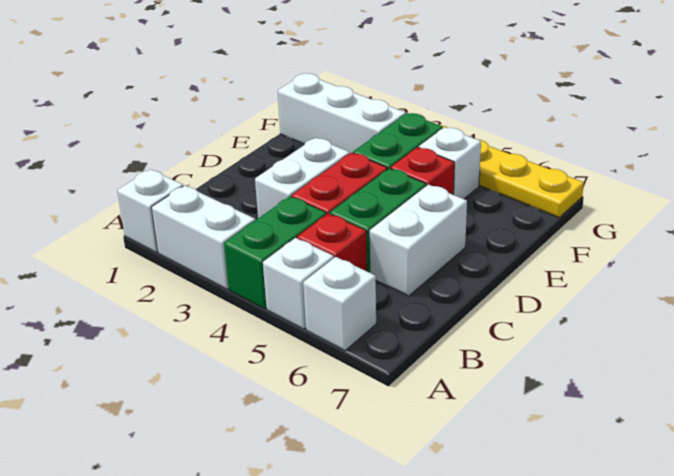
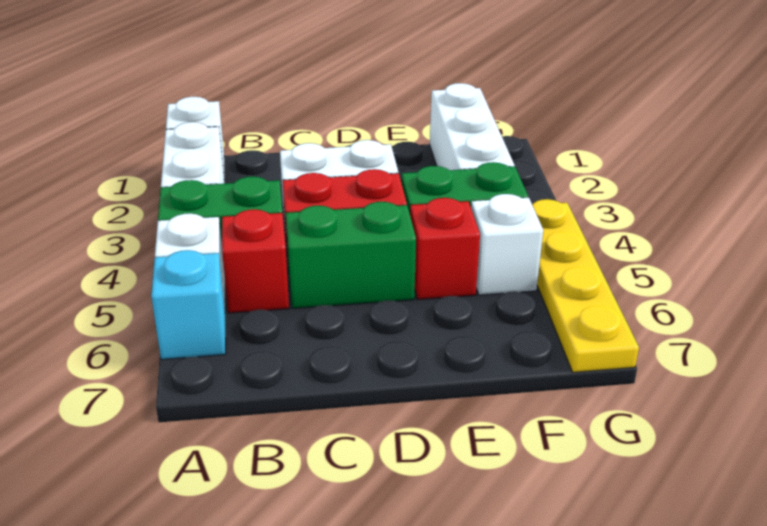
white brick A6 level 1 -> cyan brick A6 level 1
white brick C6:D6 level 1 -> none

